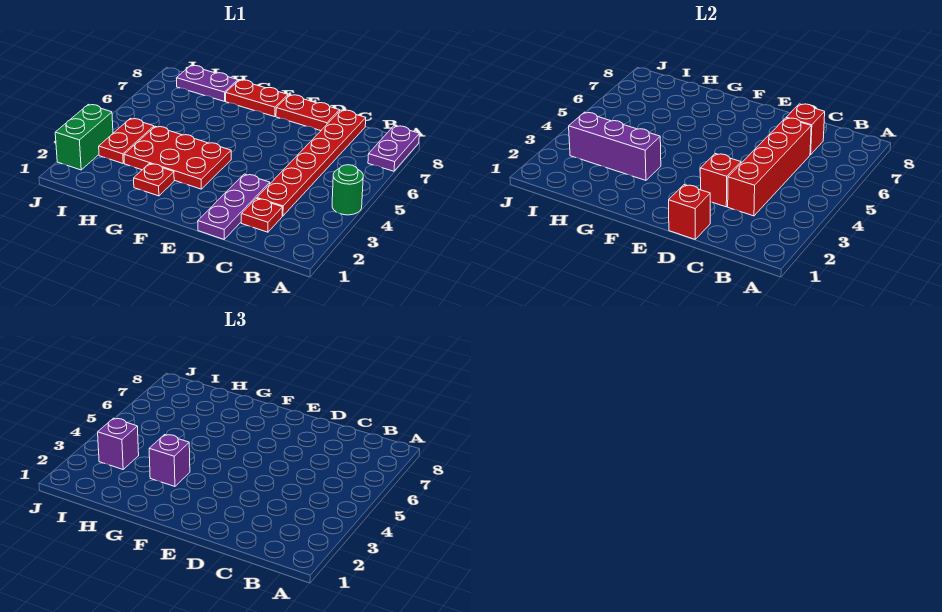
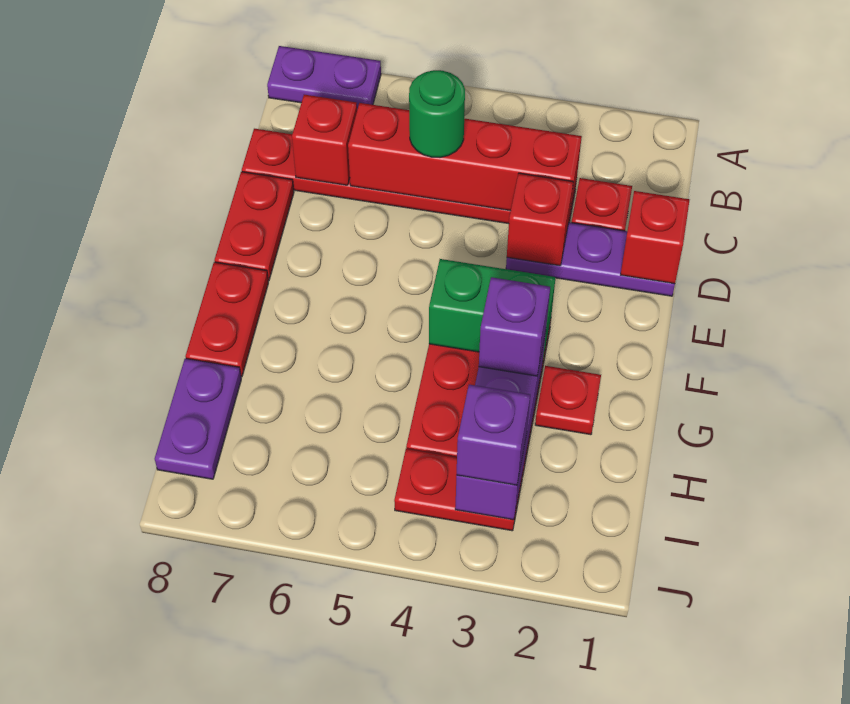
green round brick A4 level 1 -> green round brick C5 level 3
green brick J2:J3 level 1 -> green brick F3:F4 level 2

